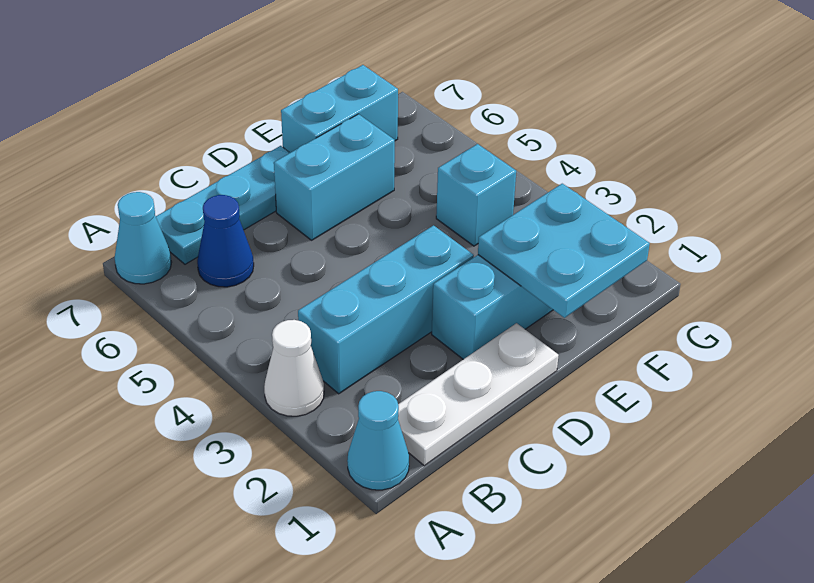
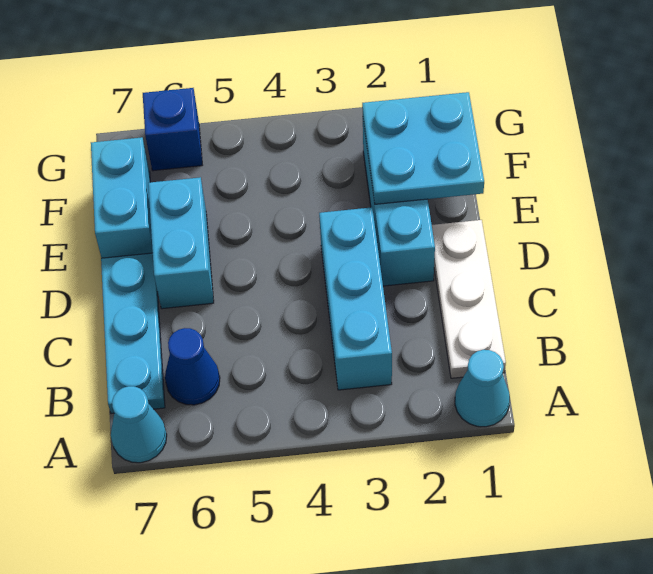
white cone A3 level 1 -> none
cyan brick F4 level 1 -> none
none -> blue brick G6 level 1

